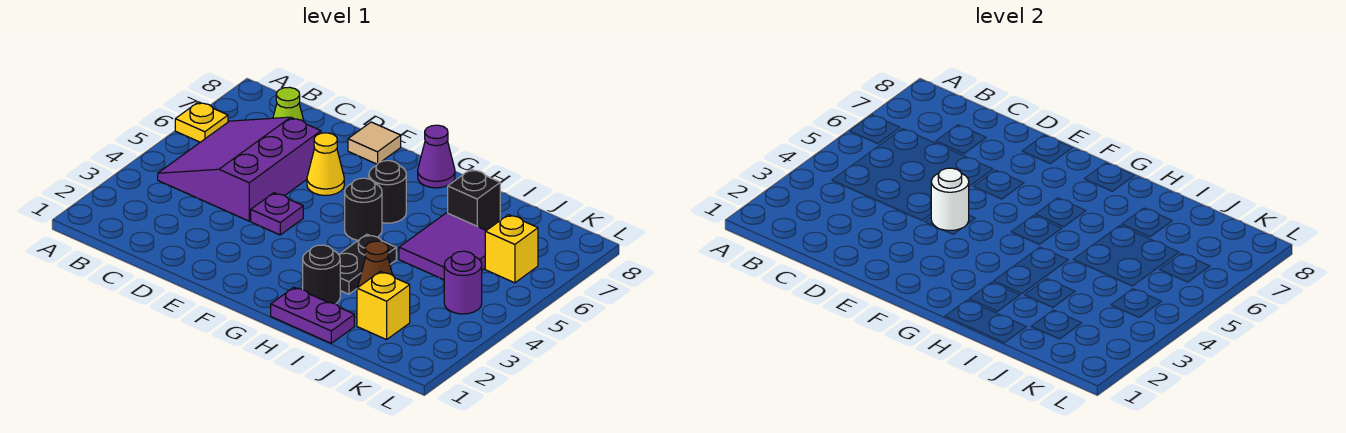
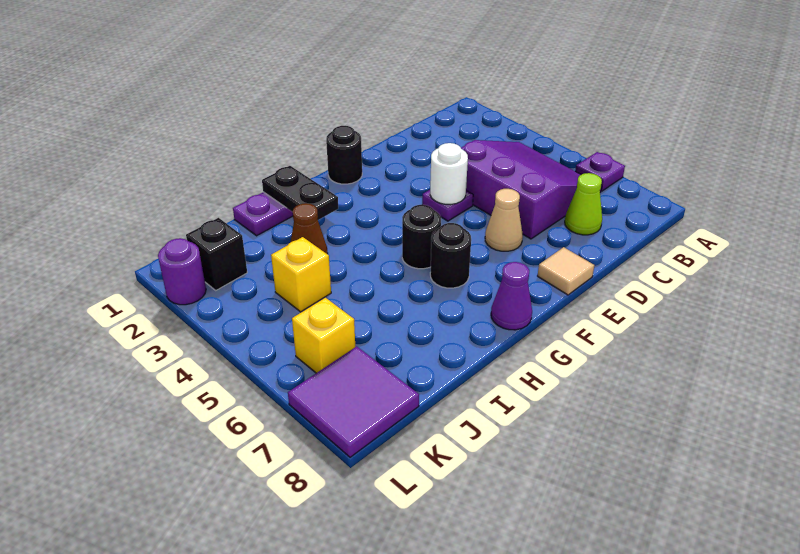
yellow plate A6 level 1 -> purple plate A6 level 1
yellow cone E6 level 1 -> tan cone E6 level 1
black round brick H2 level 1 -> black round brick F1 level 1
black plate H3:H4 level 1 -> black plate H1:H2 level 2
purple tile I5:J6 level 1 -> purple tile K7:L8 level 1
black brick I7 level 1 -> black brick K2 level 1
yellow brick J2 level 1 -> yellow brick J4 level 1
purple round brick K4 level 1 -> purple round brick L2 level 1

